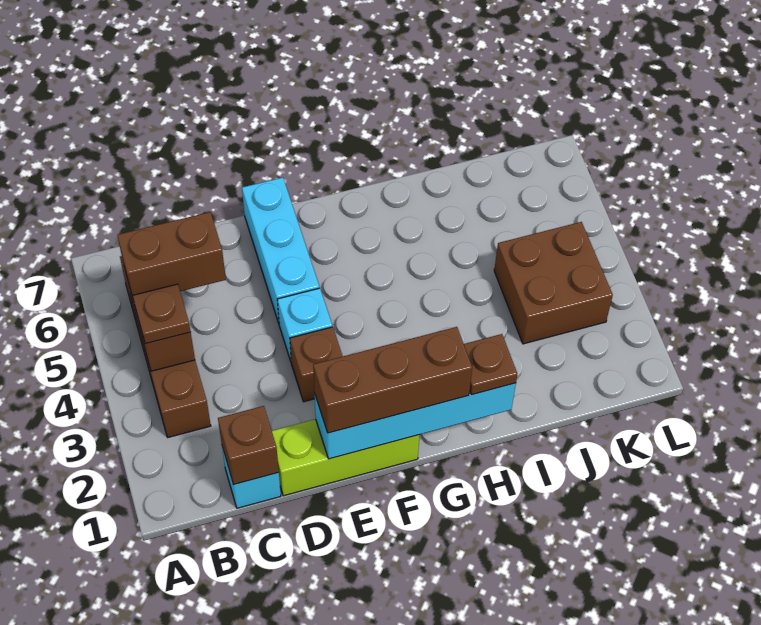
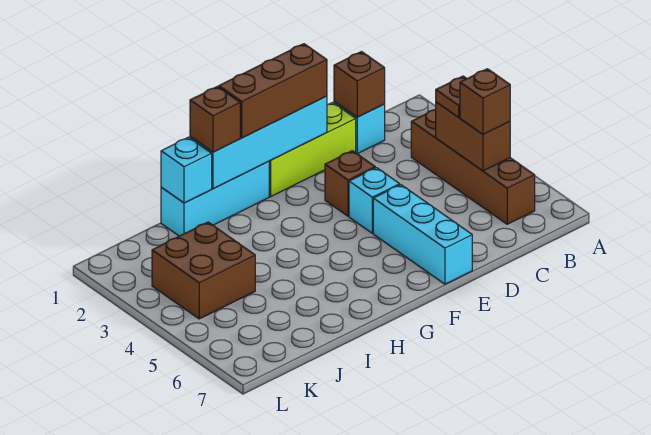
brown brick B5:C5 level 3 -> brown brick B5 level 3
none -> cyan brick G1:I1 level 1
brown plate H1 level 3 -> brown brick H1 level 3
none -> cyan brick I1 level 2

